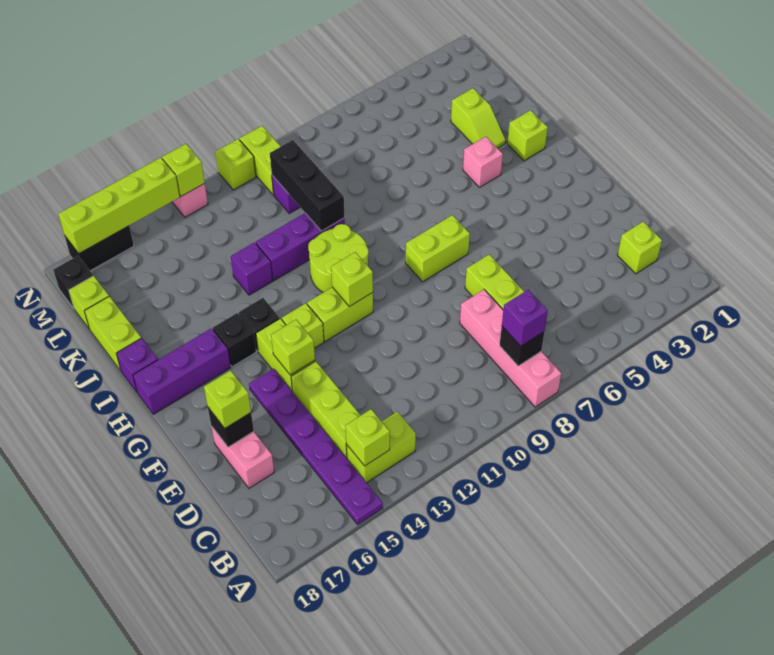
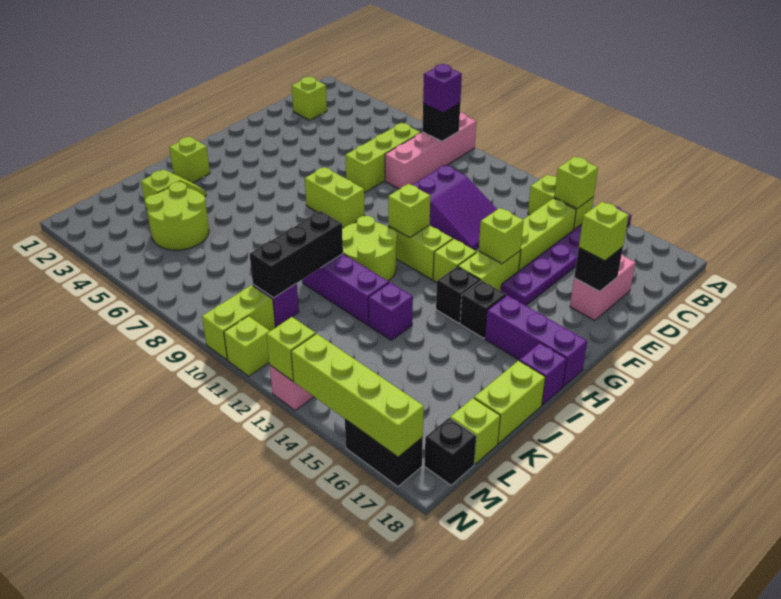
none -> purple slope D10:E12 level 1 top 10
pink brick I4 level 1 -> none
none -> lime round brick K4:L5 level 1

